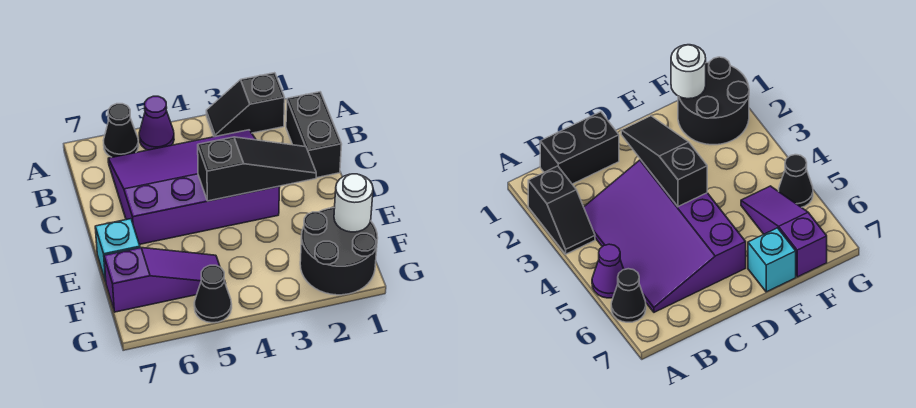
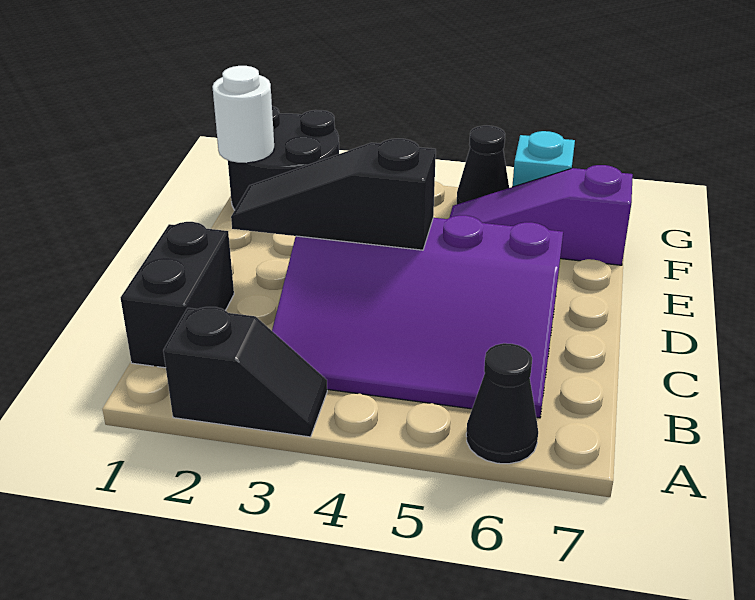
purple cone A5 level 1 -> none
cyan brick E7 level 1 -> cyan brick G6 level 1

